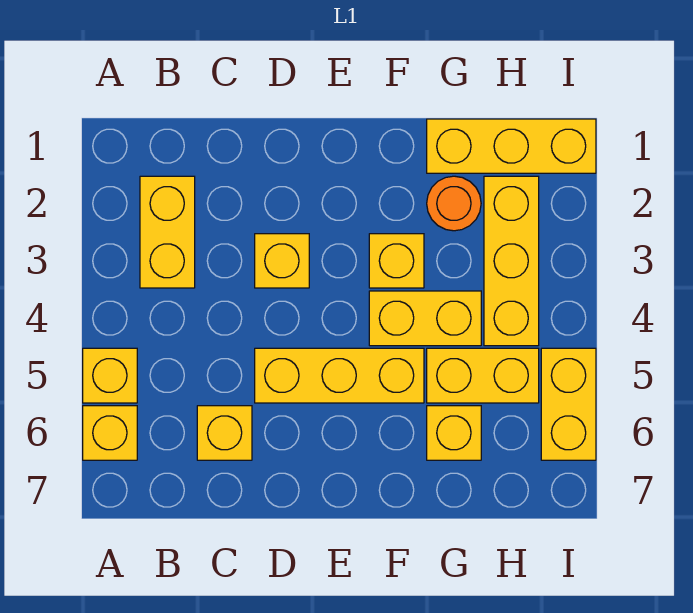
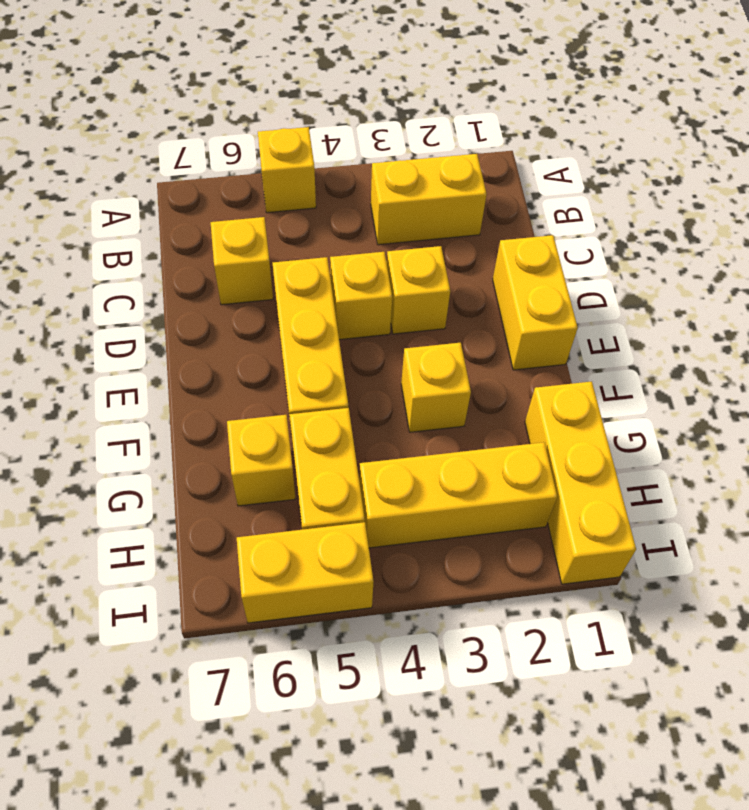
yellow brick A6 level 1 -> yellow brick D4 level 1
yellow brick F4:G4 level 1 -> yellow brick D1:E1 level 1
orange round brick G2 level 1 -> none

